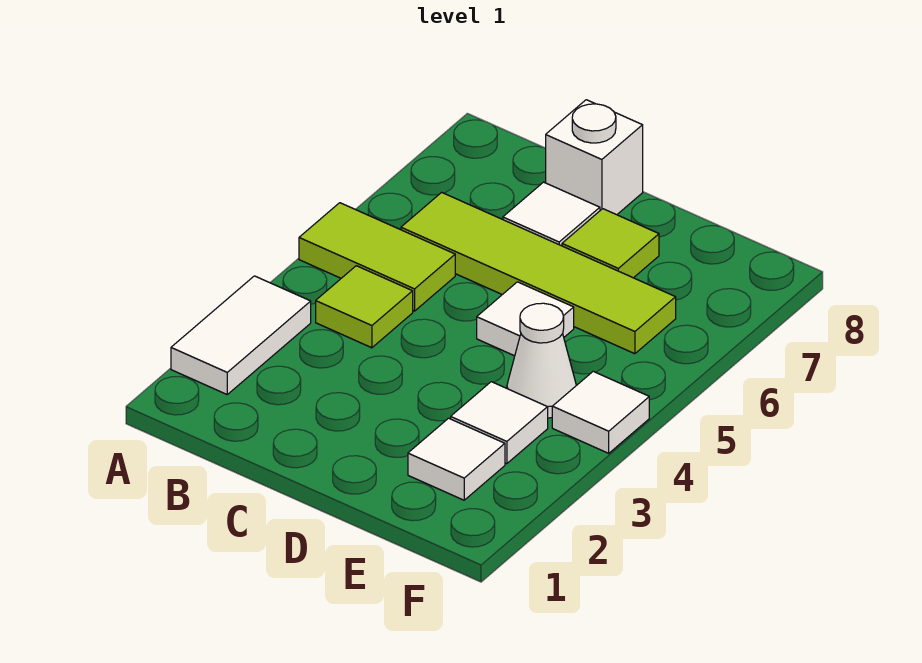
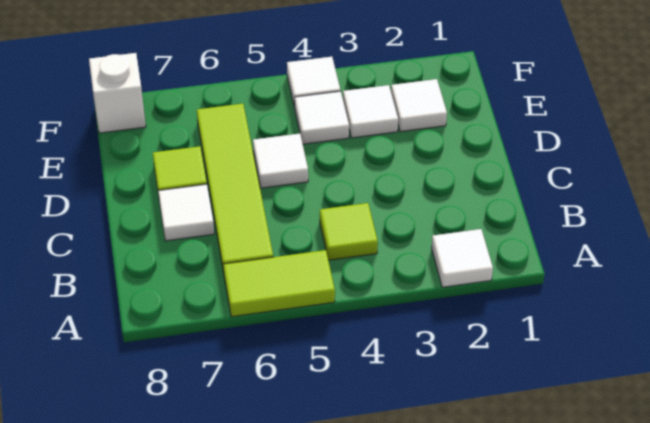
white tile A2:A3 level 1 -> white tile A2 level 1
lime tile A5:B5 level 1 -> lime tile A5:A6 level 1
white brick C8 level 1 -> white brick F8 level 1
white cone E4 level 1 -> white tile E4 level 1

